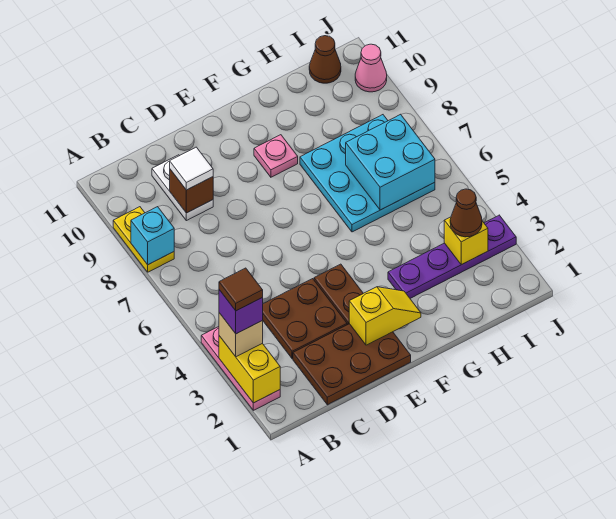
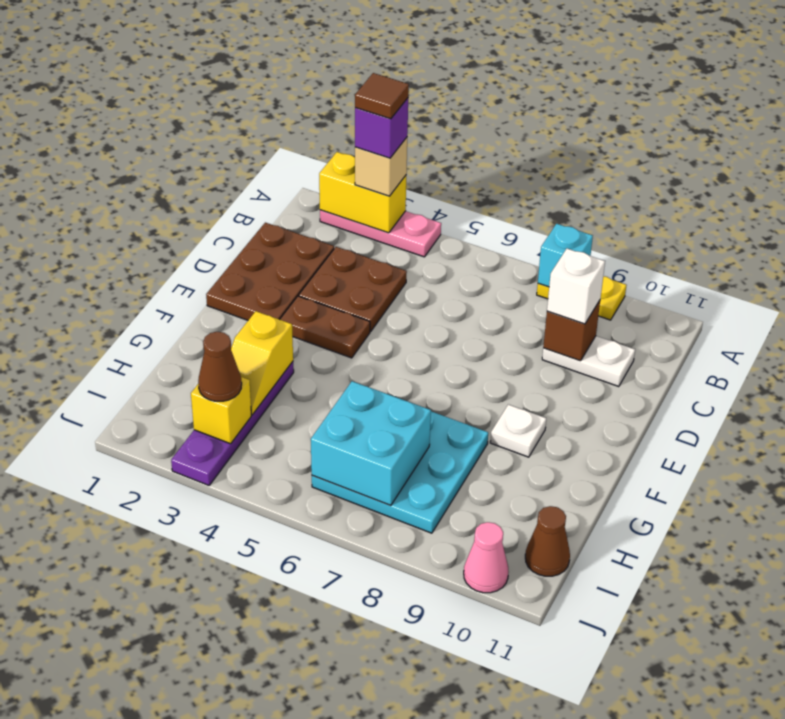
white tile C9 level 3 -> white brick C9 level 3
yellow slope E2:F2 level 2 top E -> yellow slope G3:H3 level 2 top G
pink plate F9 level 1 -> white plate F9 level 1

